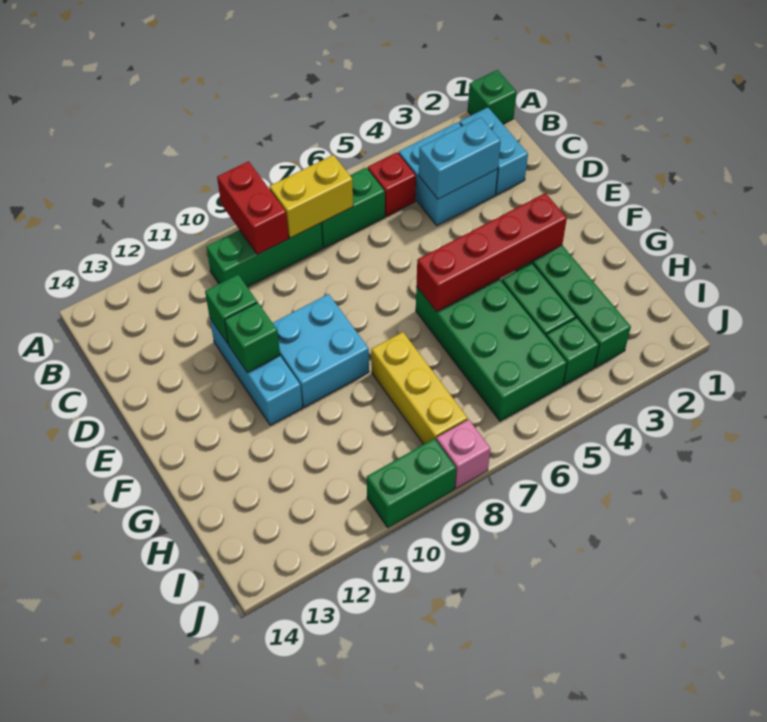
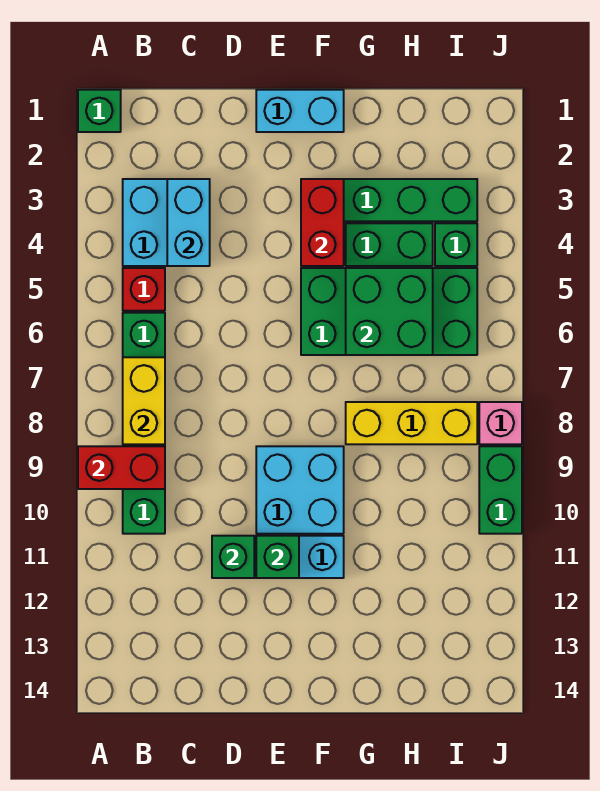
cyan brick B2:C2 level 1 -> cyan brick E1:F1 level 1
red brick F3:F6 level 2 -> red brick F3:F4 level 2
none -> green brick G5:H6 level 2

